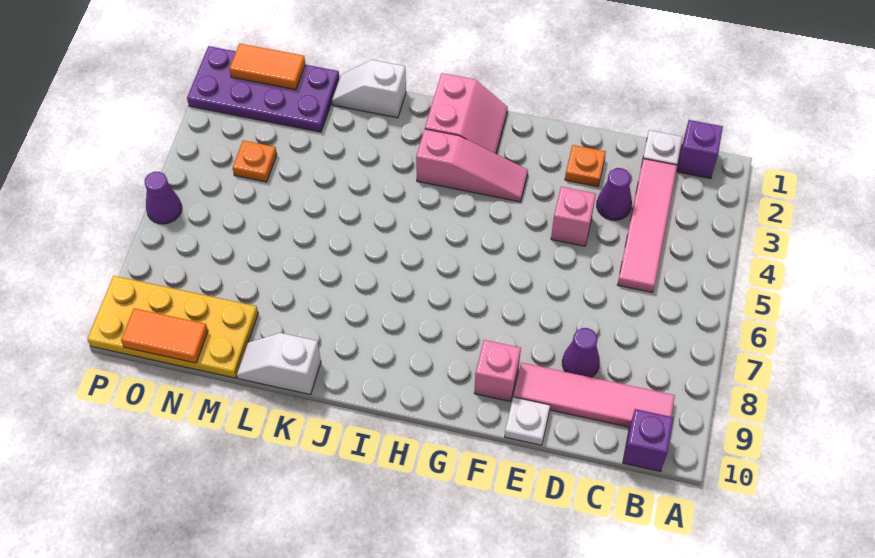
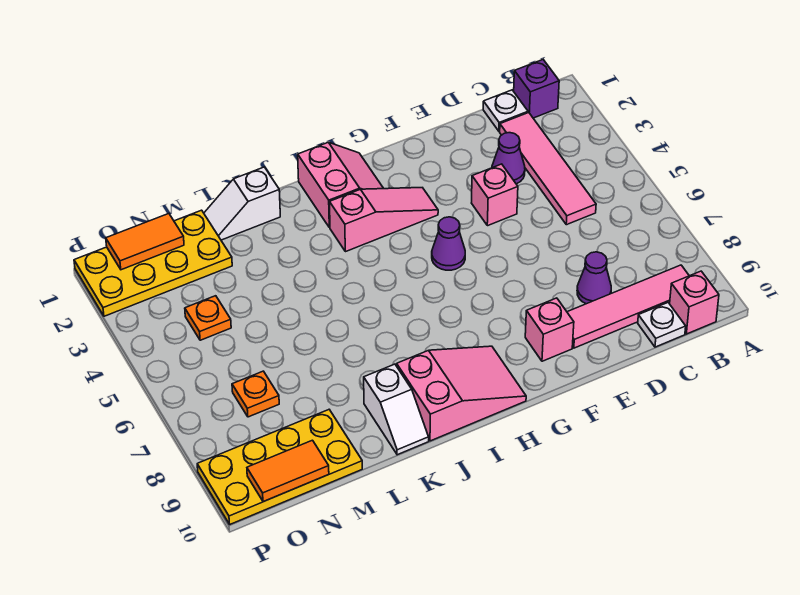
purple brick B10 level 1 -> pink brick B10 level 1
orange plate E2 level 1 -> orange plate N7 level 1
white plate E10 level 1 -> white plate C10 level 1
none -> pink slope H9:J10 level 1 top J
white slope K10:L10 level 1 top K -> white slope K9:K10 level 1 top 9
purple plate M1:P2 level 1 -> yellow plate M1:P2 level 1
purple cone P6 level 1 -> purple cone G5 level 1

